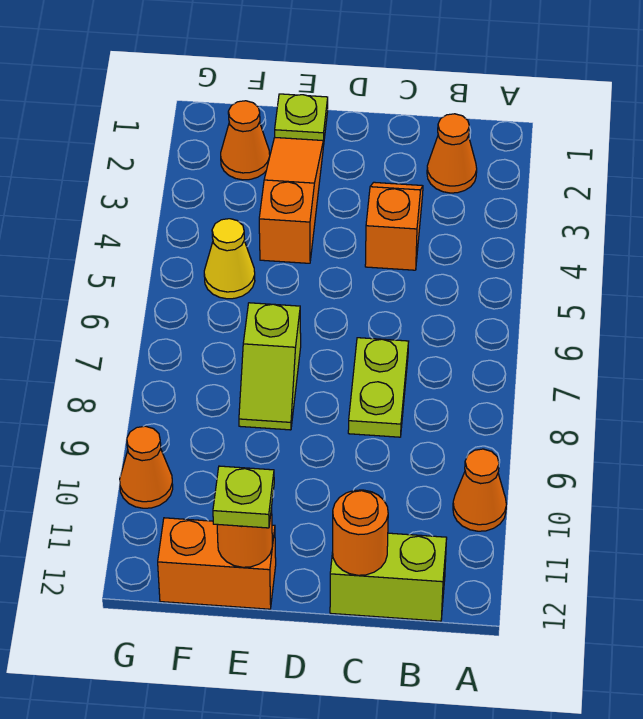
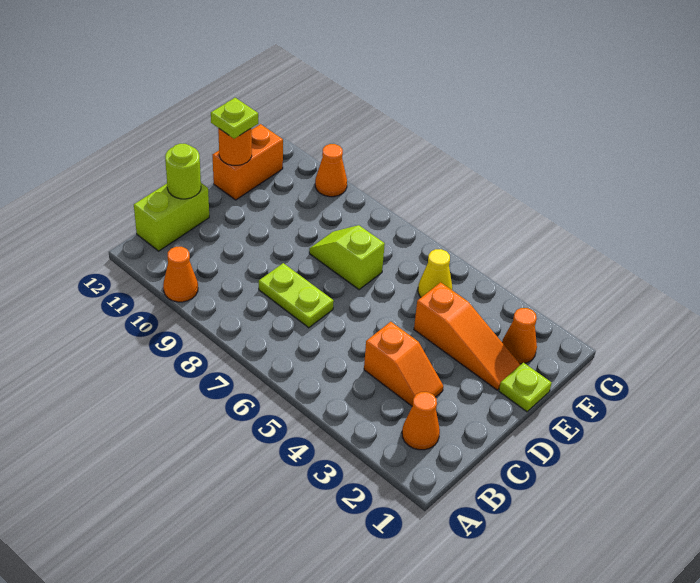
orange round brick C12 level 2 -> lime round brick C12 level 2

